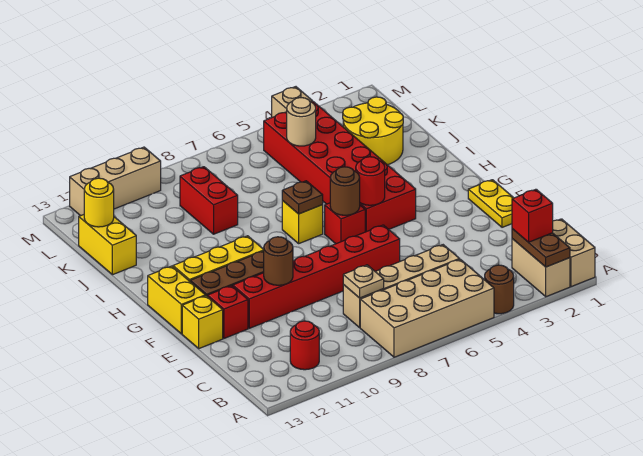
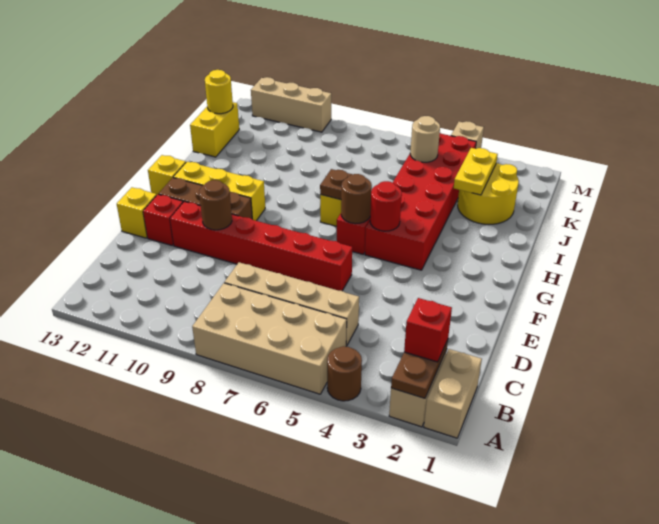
red round brick B11 level 1 -> none
tan plate C8 level 2 -> none
yellow plate E1:F1 level 1 -> yellow plate J3:K3 level 2
yellow brick F13:G13 level 1 -> yellow brick G13 level 1
red brick J9:K9 level 1 -> none

